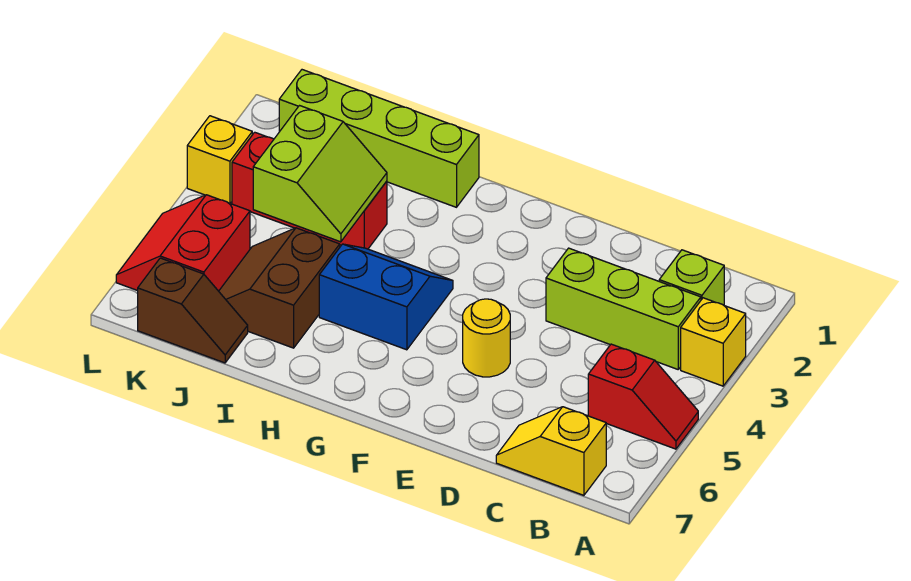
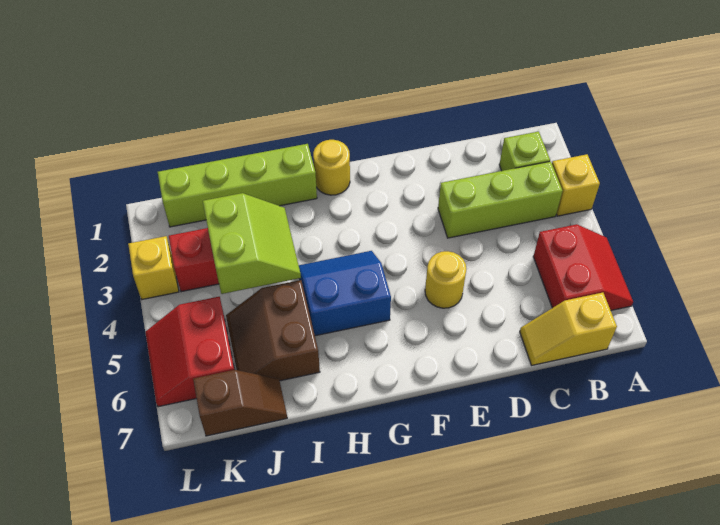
red slope A5:B5 level 1 top B -> red slope A5:B6 level 1 top B
none -> yellow round brick G1 level 1

